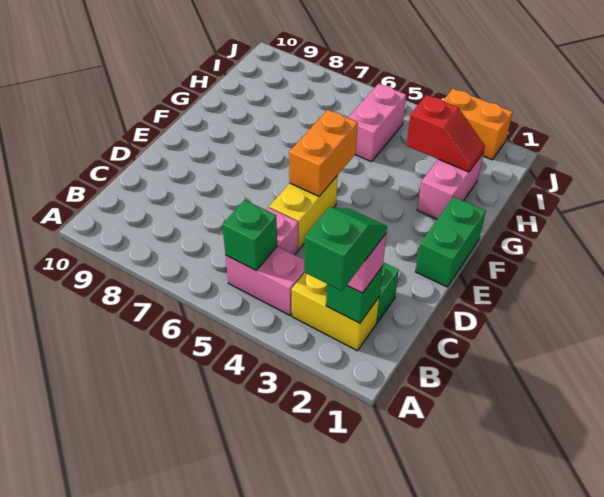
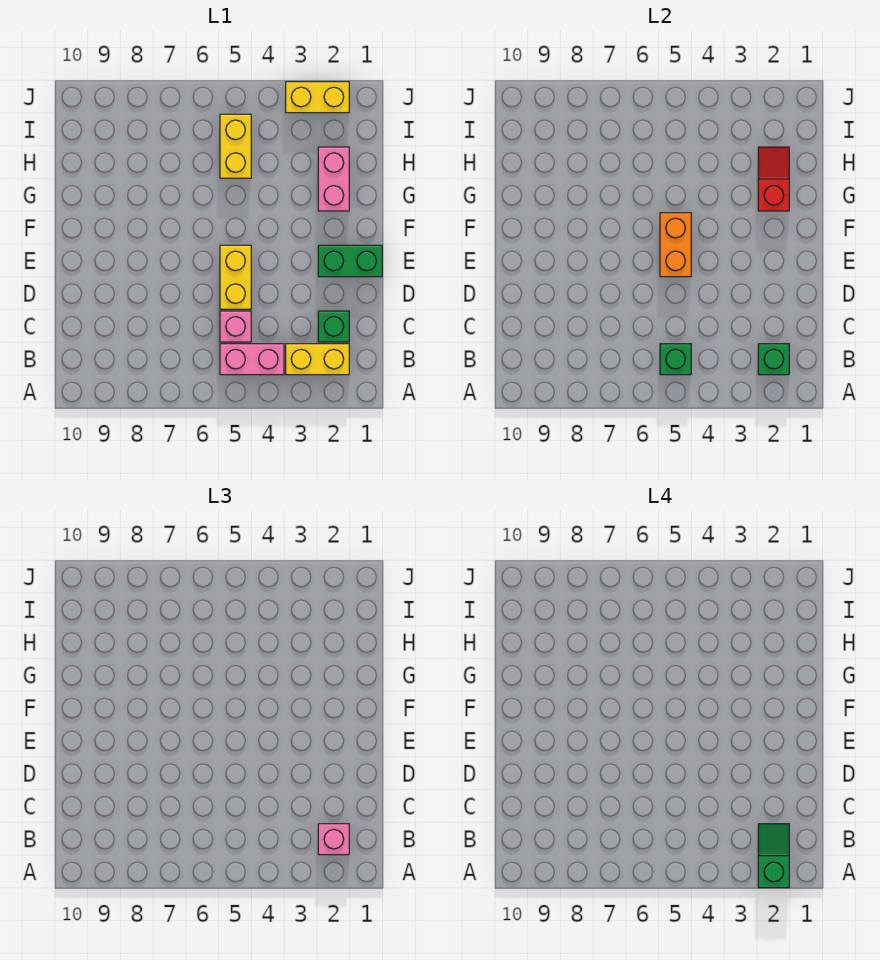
green brick E1:F1 level 1 -> green brick E1:E2 level 1
red slope H2:H3 level 2 top 3 -> red slope G2:H2 level 2 top G
pink brick H5:I5 level 1 -> yellow brick H5:I5 level 1
orange brick J2:J3 level 1 -> yellow brick J2:J3 level 1

